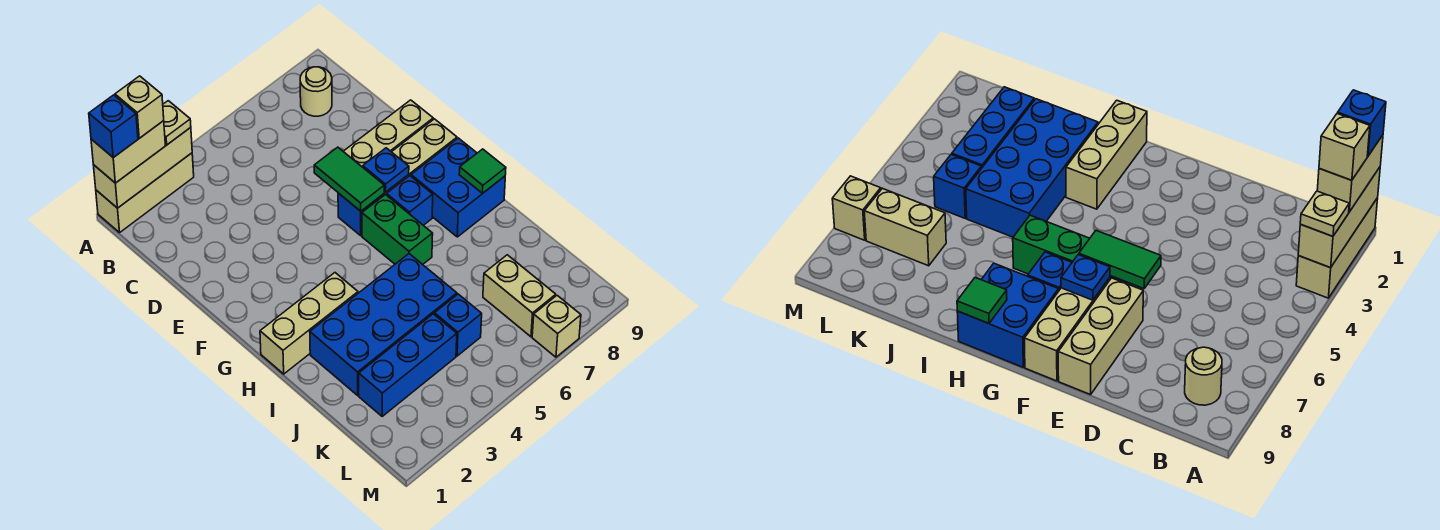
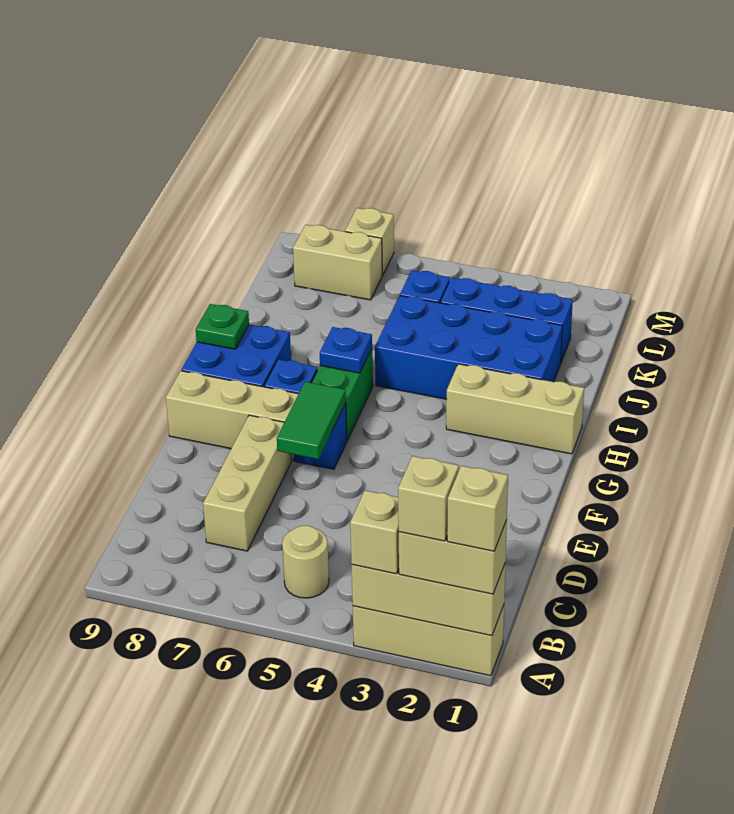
blue brick A1 level 4 -> tan brick A1 level 4
tan plate A3 level 3 -> tan brick A3 level 3
tan round brick B8 level 1 -> tan round brick B5 level 1
tan brick E7:E9 level 1 -> tan brick C7:E7 level 1
blue plate F7 level 2 -> blue plate H6 level 2
green tile H9 level 2 -> green plate H9 level 2
tan brick K7:L7 level 1 -> tan brick L7:L8 level 1

